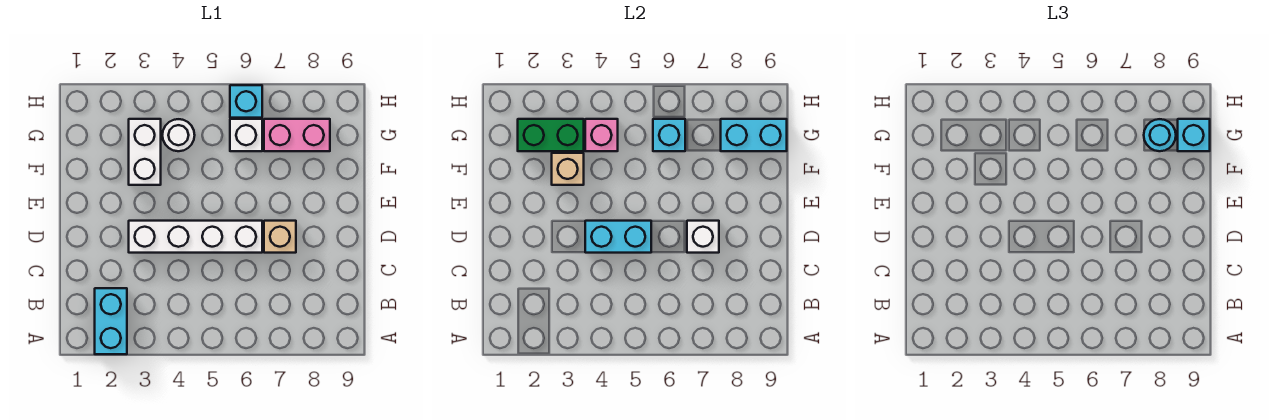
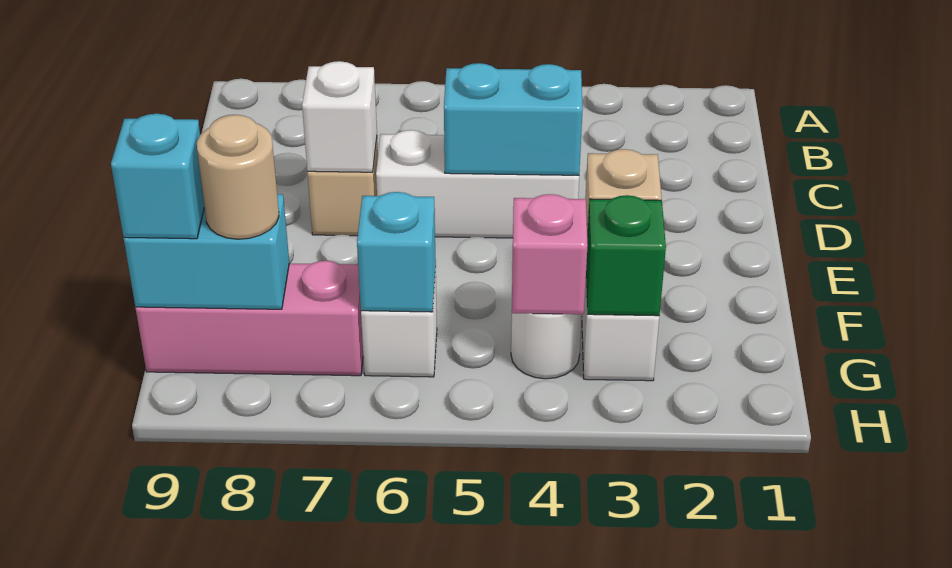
cyan brick A2:B2 level 1 -> none
white brick D3:D6 level 1 -> white brick D4:D6 level 1
green brick G2:G3 level 2 -> green brick G3 level 2
pink brick G7:G8 level 1 -> pink brick G7:G9 level 1
cyan round brick G8 level 3 -> tan round brick G8 level 3
cyan brick H6 level 1 -> none

